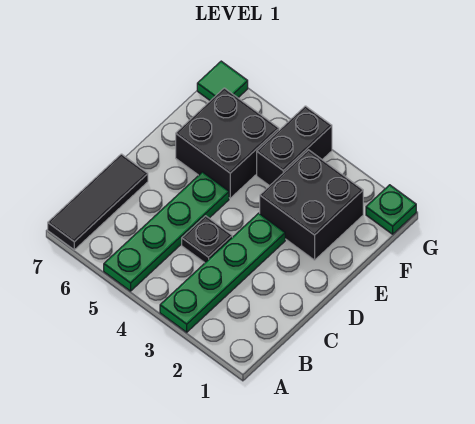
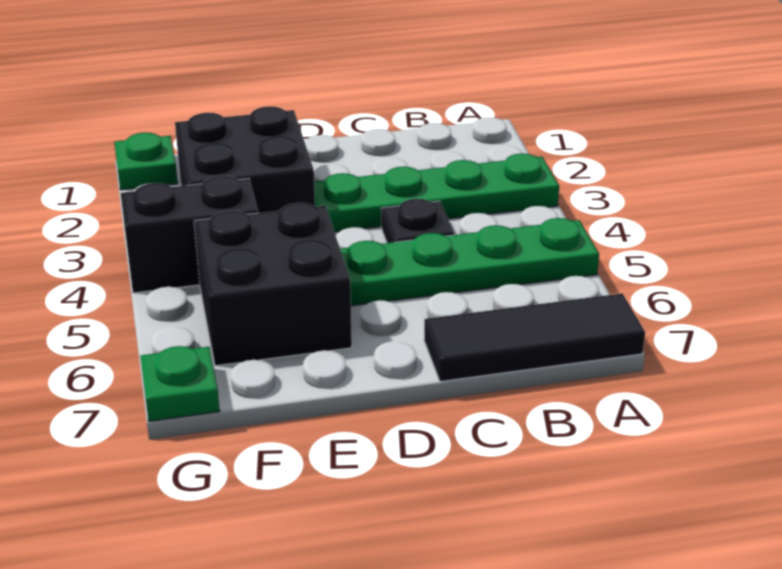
green tile G7 level 1 -> green plate G7 level 1

